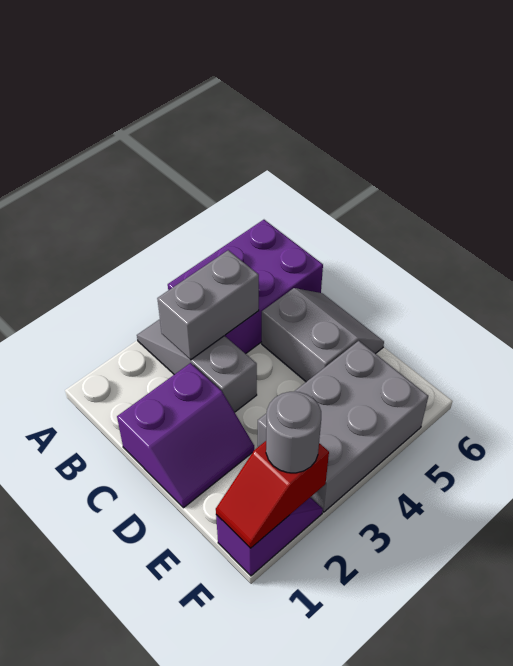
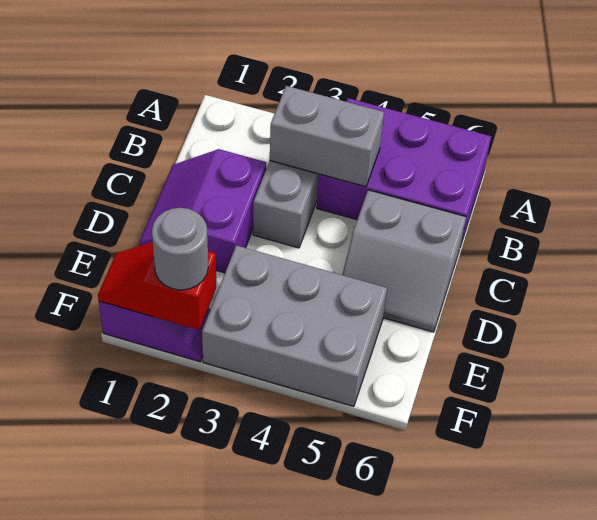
purple slope C1:D2 level 1 top C -> purple slope C1:D2 level 1 top 2
grey slope C5:D6 level 1 top 5 -> grey slope C5:D6 level 1 top C

